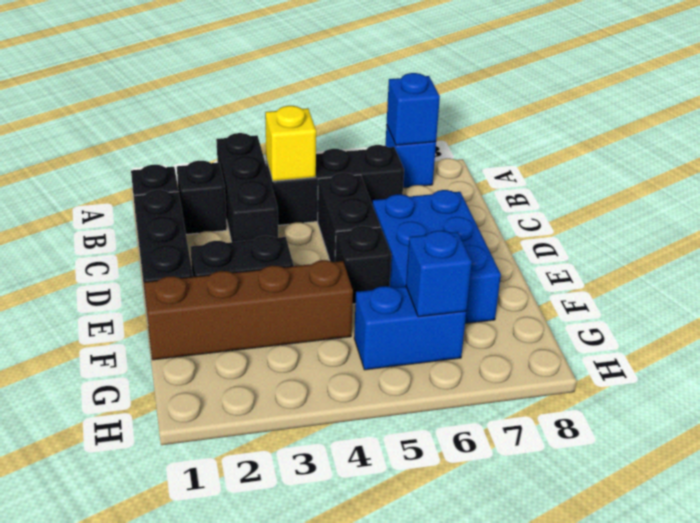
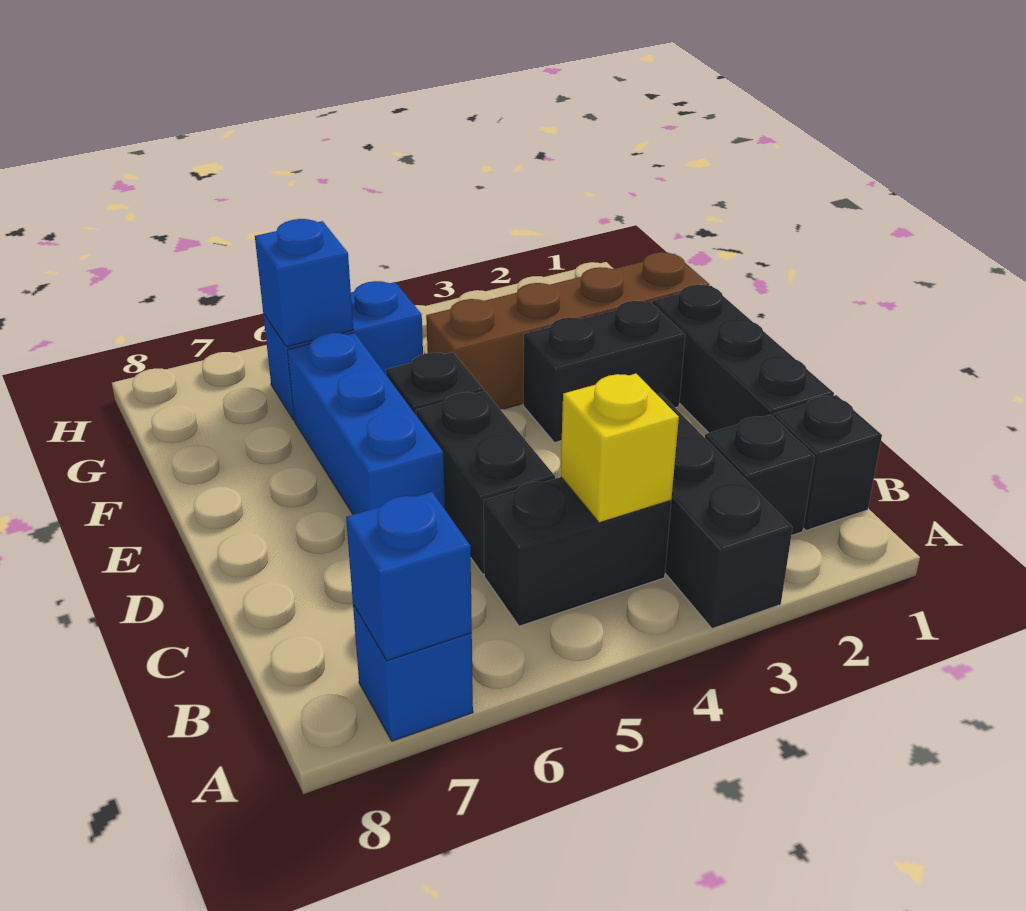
black brick B4:B6 level 1 -> black brick B4:B5 level 1
blue brick D6:F7 level 1 -> blue brick D6:F6 level 1

